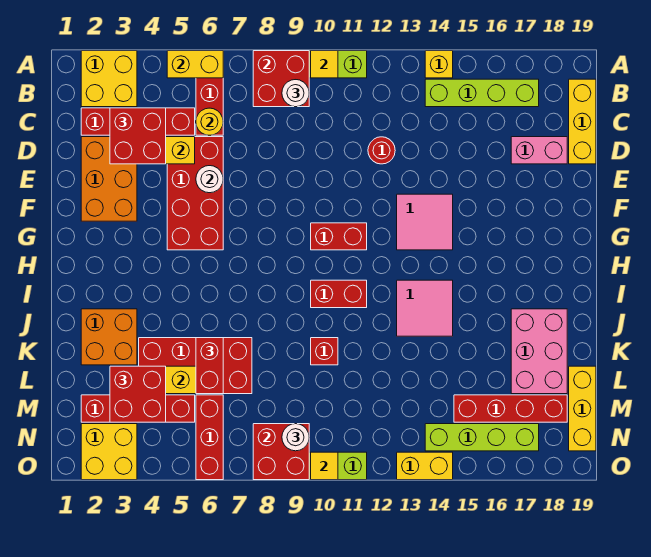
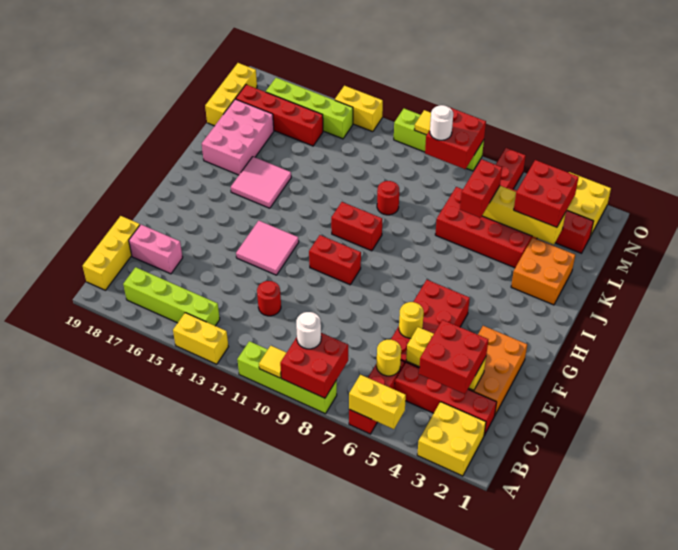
yellow brick A14 level 1 -> yellow brick A13:A14 level 1
white round brick E6 level 2 -> yellow round brick E6 level 2
pink tile I13:J14 level 1 -> pink tile I15:J16 level 1
red brick K10 level 1 -> red round brick K10 level 1

